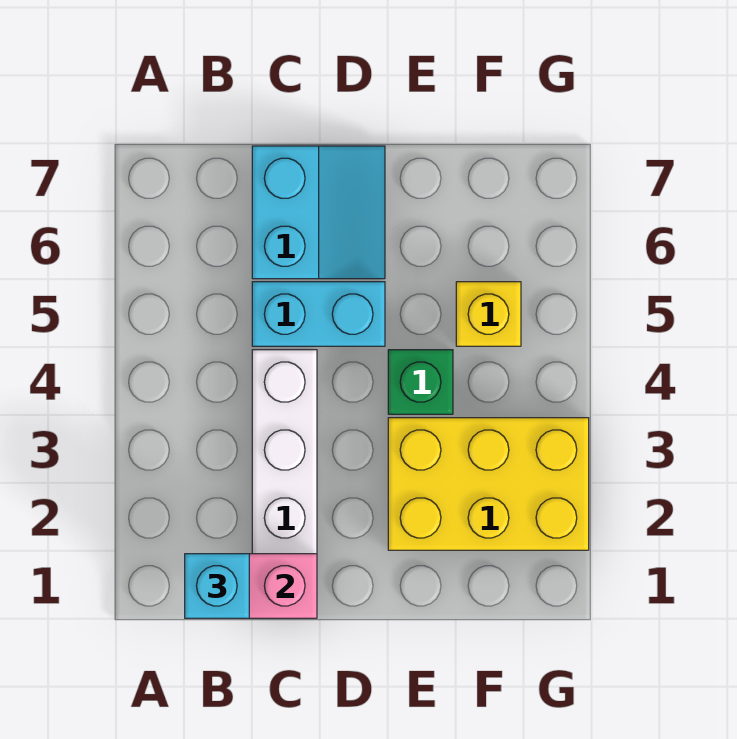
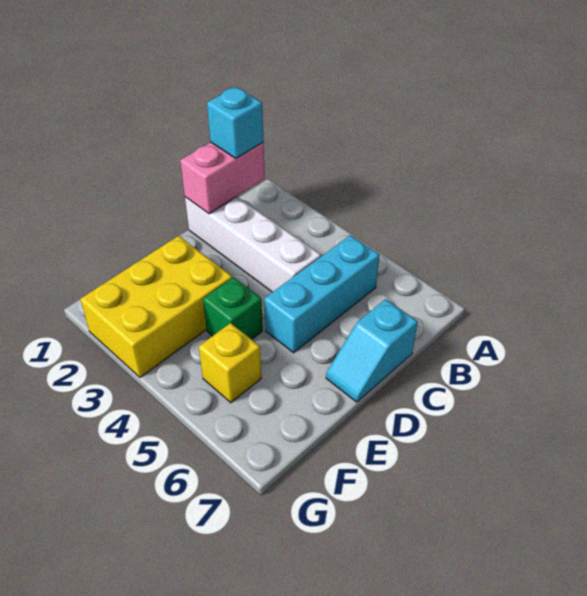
cyan brick C5:D5 level 1 -> cyan brick B5:D5 level 1
cyan slope C6:D7 level 1 top C -> cyan slope C7:D7 level 1 top C

